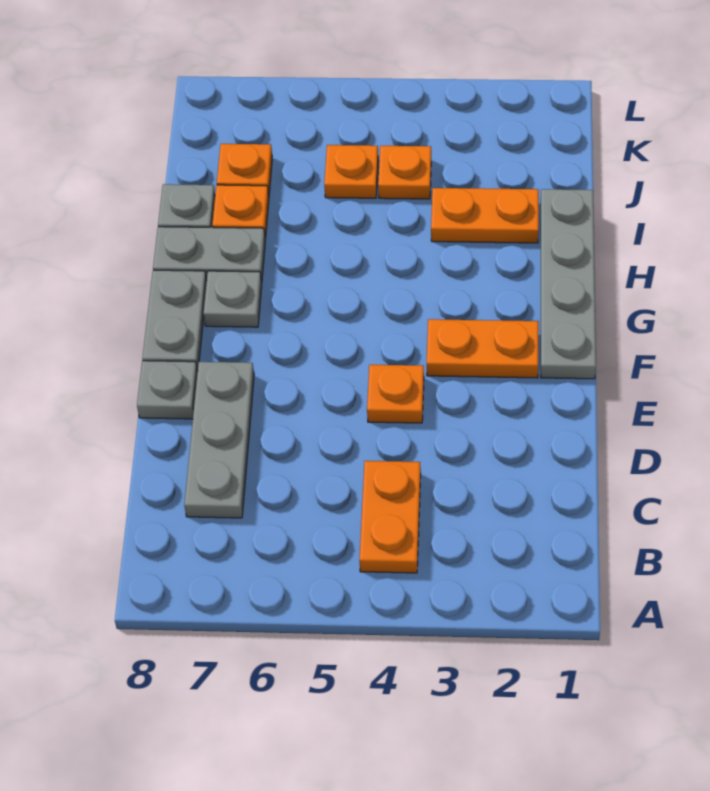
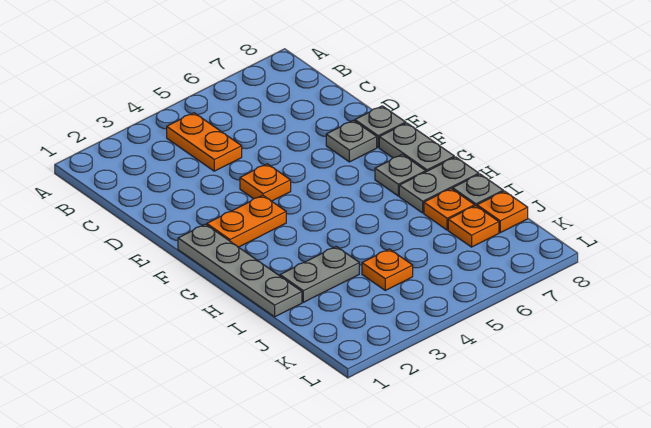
grey plate C7:E7 level 1 -> grey plate E7 level 1
orange plate I2:I3 level 1 -> grey plate I2:I3 level 1
orange plate J5 level 1 -> orange plate J8 level 1

